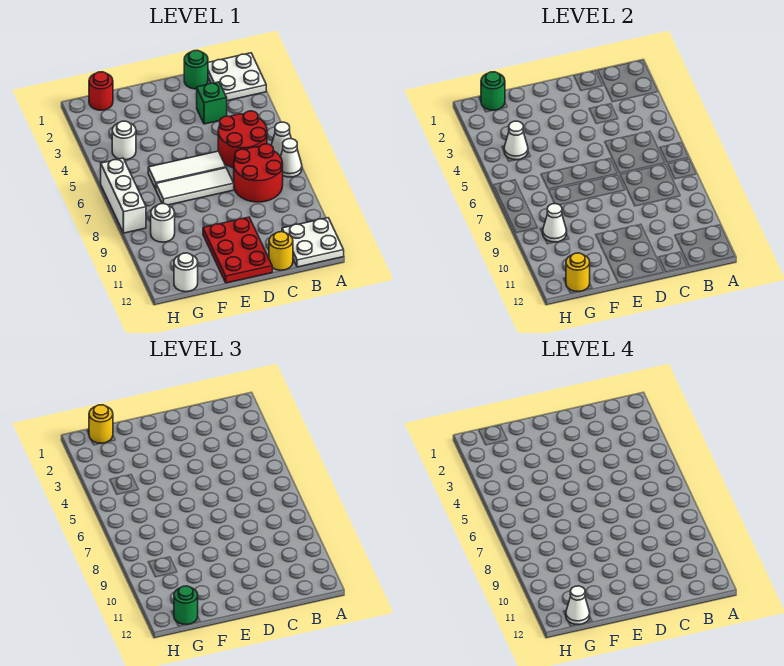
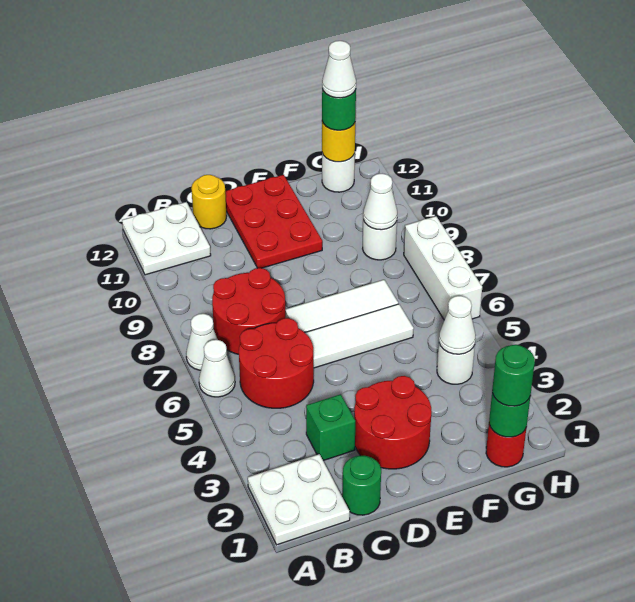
none -> red round brick D2:E3 level 1
yellow round brick G1 level 3 -> green round brick G1 level 3

